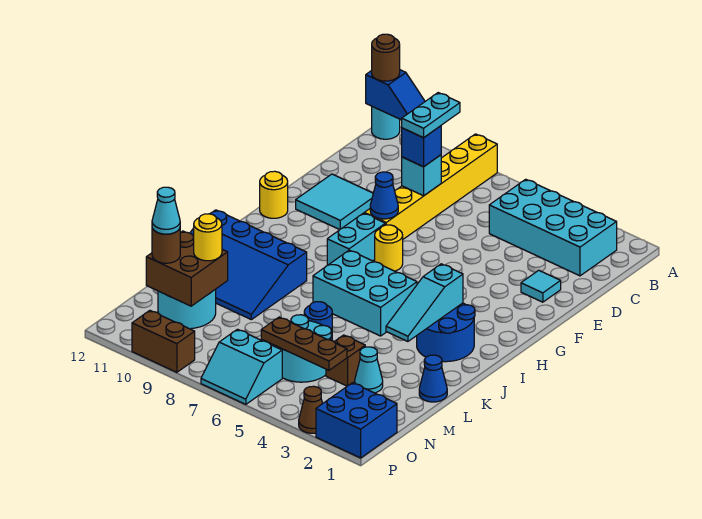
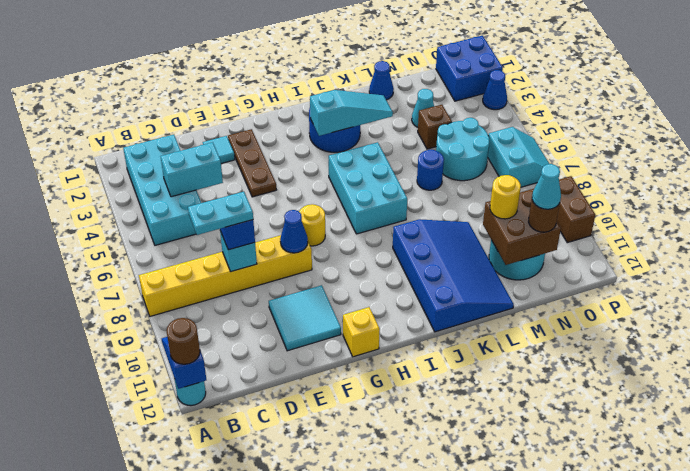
cyan brick G8:H8 level 1 -> cyan brick C4:D4 level 2
yellow round brick G12 level 1 -> yellow brick G12 level 1
brown plate N4:N6 level 2 -> brown plate F2:F4 level 1
brown cone P3 level 1 -> blue cone P3 level 1

